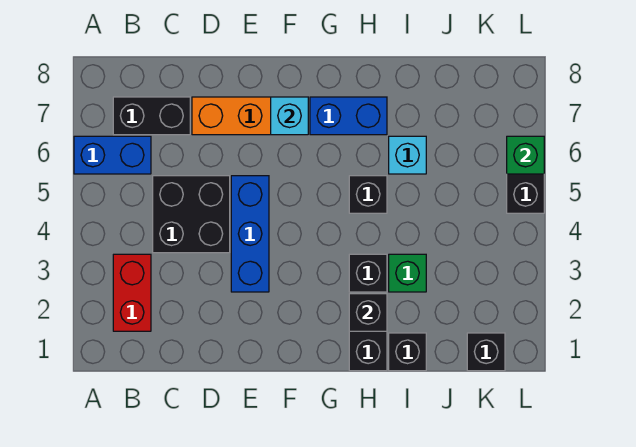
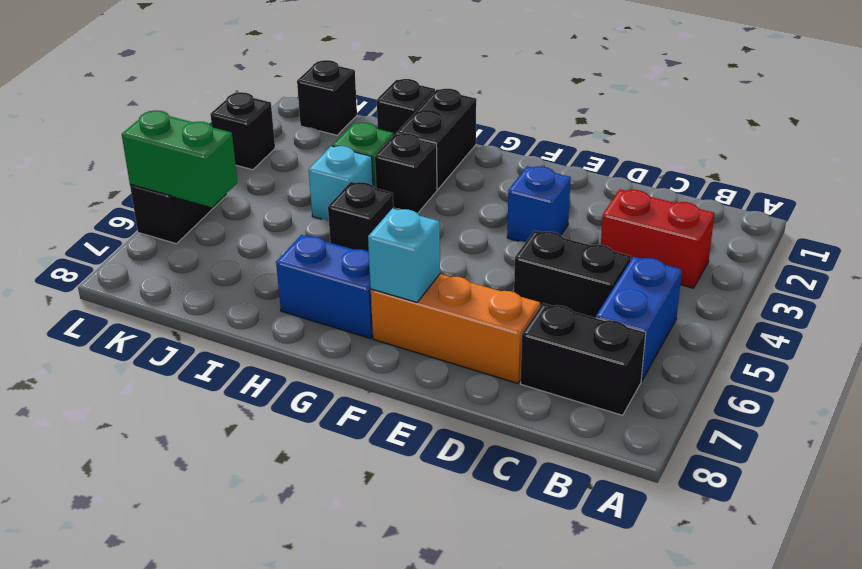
blue brick A6:B6 level 1 -> blue brick B5:B6 level 1
red brick B2:B3 level 1 -> red brick B3:C3 level 1
black brick C4:D5 level 1 -> black brick C5:D5 level 1
blue brick E3:E5 level 1 -> blue brick E3 level 1
black brick H2 level 2 -> black brick L3 level 1
cyan brick I6 level 1 -> cyan brick I4 level 1
green brick L6 level 2 -> green brick K6:L6 level 2

